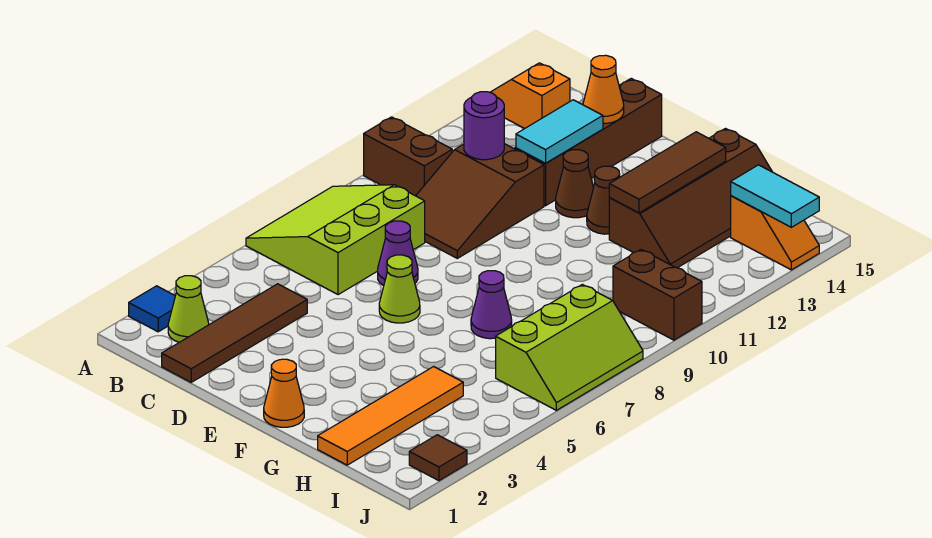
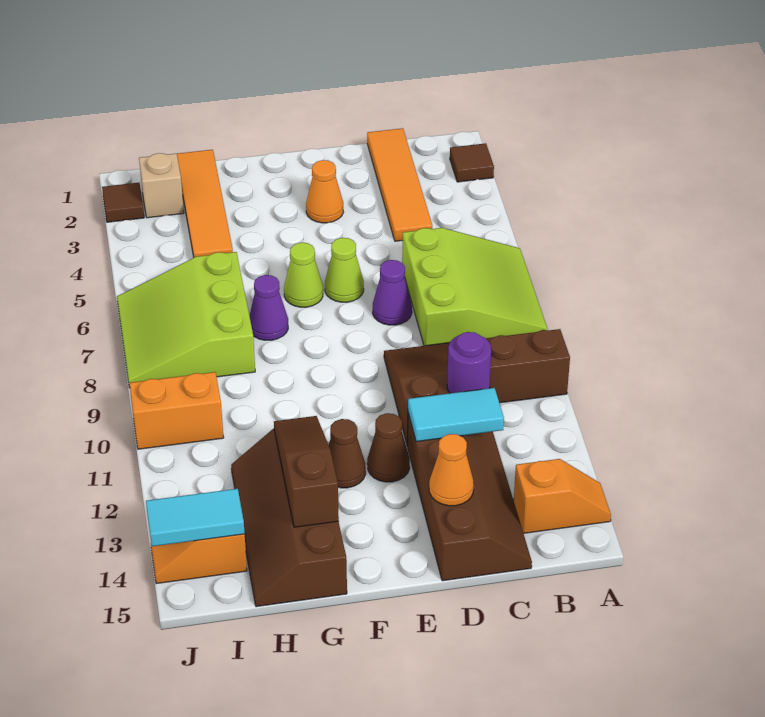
blue tile A2 level 1 -> brown tile A2 level 1
lime cone B2 level 1 -> lime cone F6 level 1
brown tile C1:C4 level 1 -> orange tile C1:C4 level 1
cyan tile D12:D13 level 2 -> cyan tile C12:D12 level 2
orange cone F1 level 1 -> orange cone E3 level 1
brown tile G12:G14 level 2 -> brown slope G12:G14 level 2 top 14
none -> tan brick I2 level 1
lime slope I6:J8 level 1 top I -> lime slope H6:J8 level 1 top H
brown brick I10:J10 level 1 -> orange brick I10:J10 level 1

